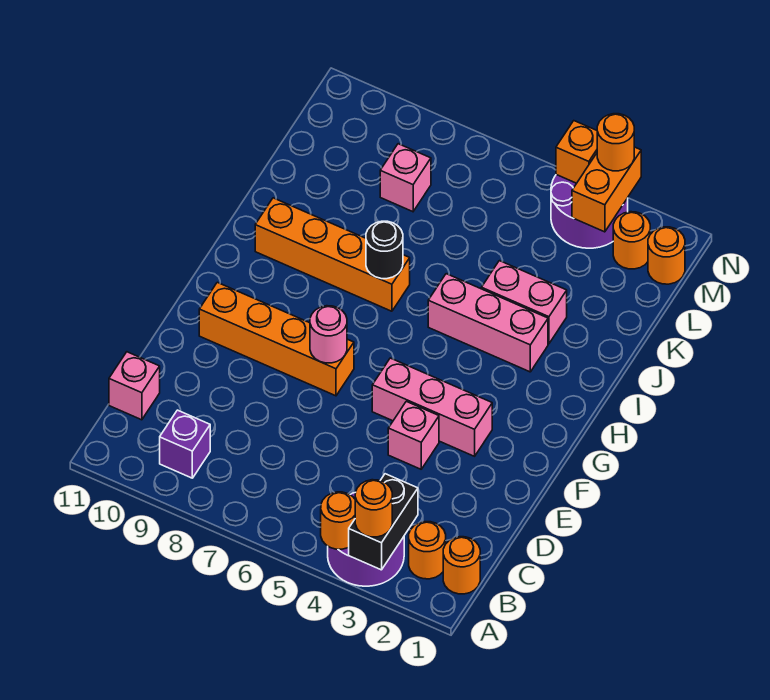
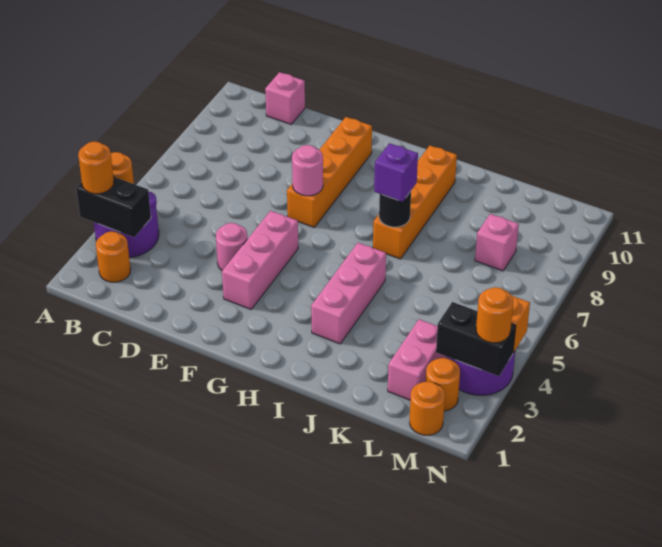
orange round brick B1 level 1 -> none
purple brick B9 level 1 -> purple brick I7 level 3
pink brick E4 level 1 -> pink round brick E4 level 1
pink brick J3:J4 level 1 -> pink brick L2:L3 level 1
orange brick M3:N3 level 2 -> black brick M3:N3 level 2

